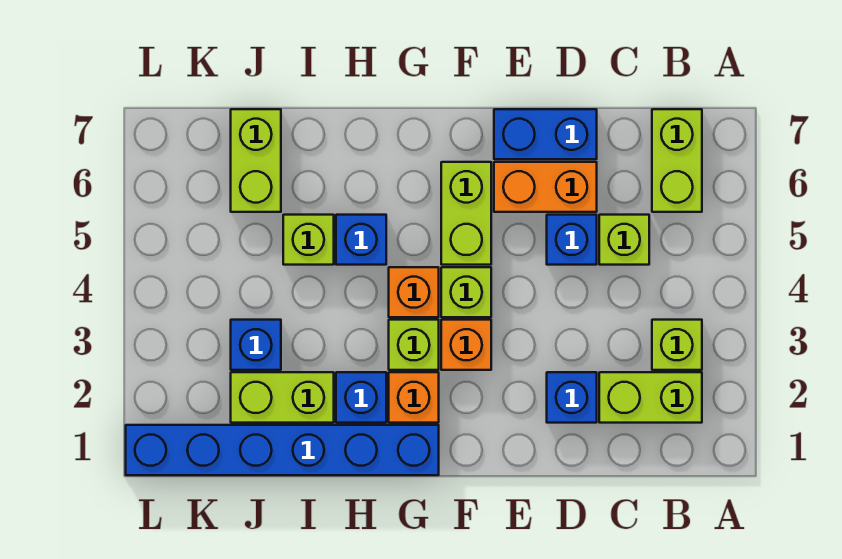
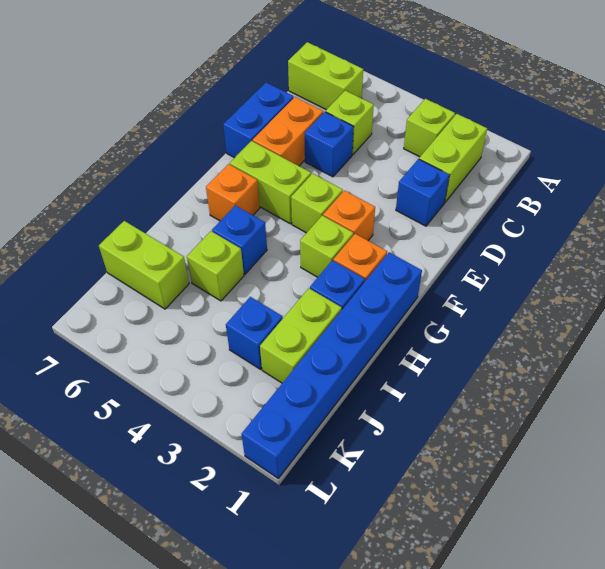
orange brick G4 level 1 -> orange brick G6 level 1

